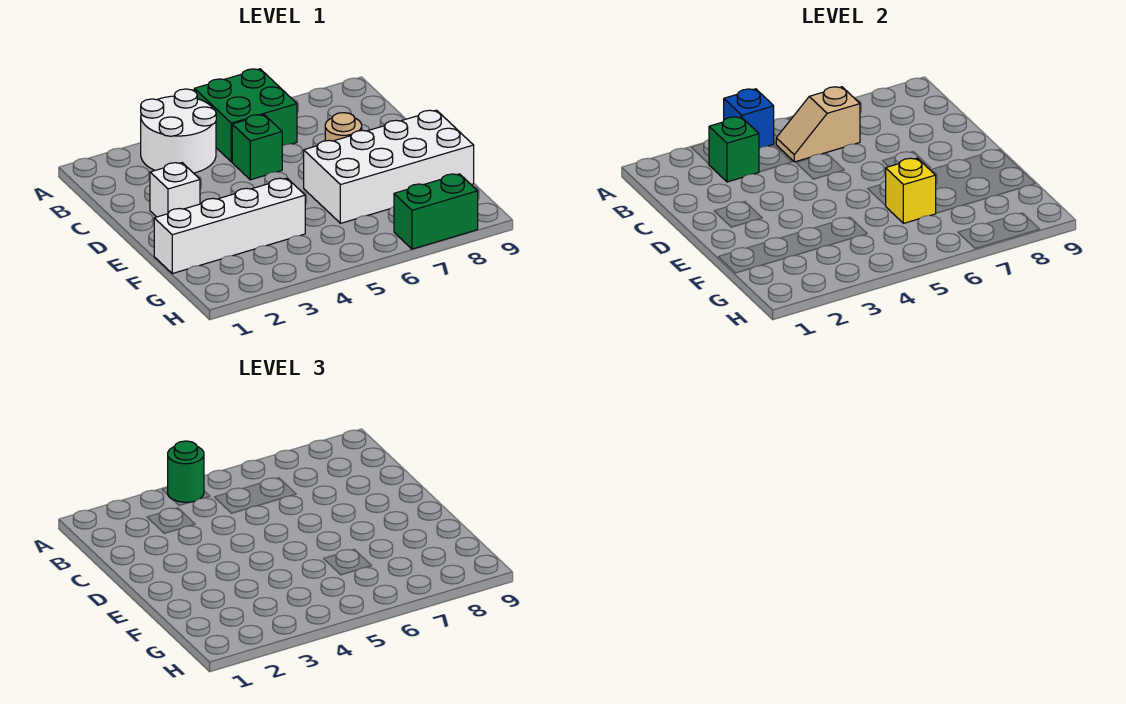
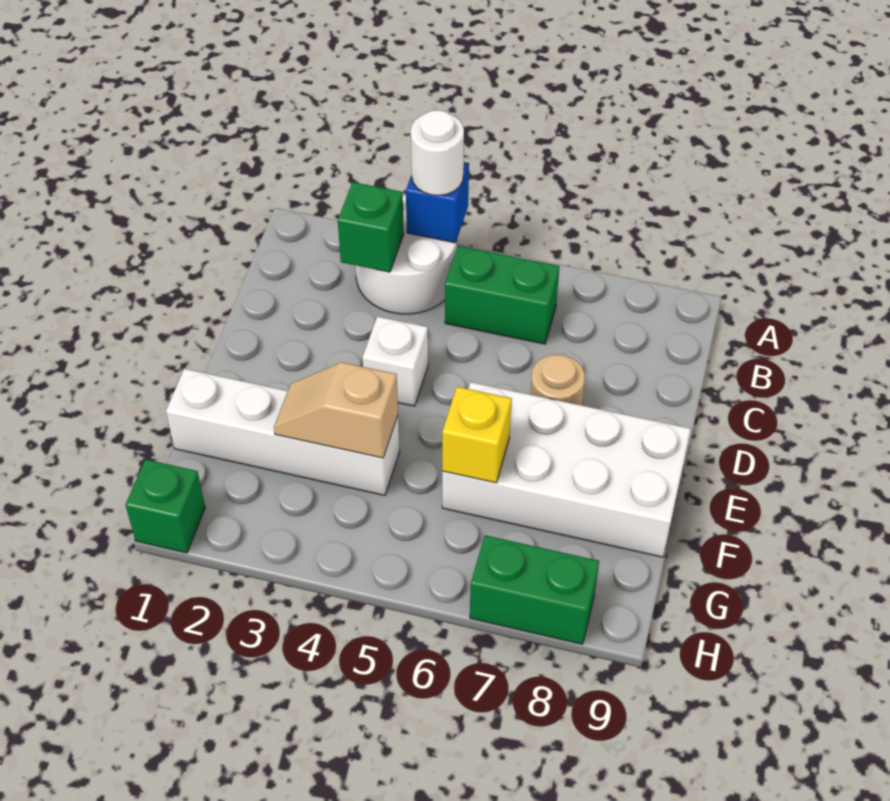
green round brick A4 level 3 -> white round brick A4 level 3
green brick A5:B6 level 1 -> green brick B5:B6 level 1
tan slope B5:B6 level 2 top 6 -> tan slope F3:F4 level 2 top 4
green brick C5 level 1 -> green brick H1 level 1
white brick D2 level 1 -> white brick D4 level 1

